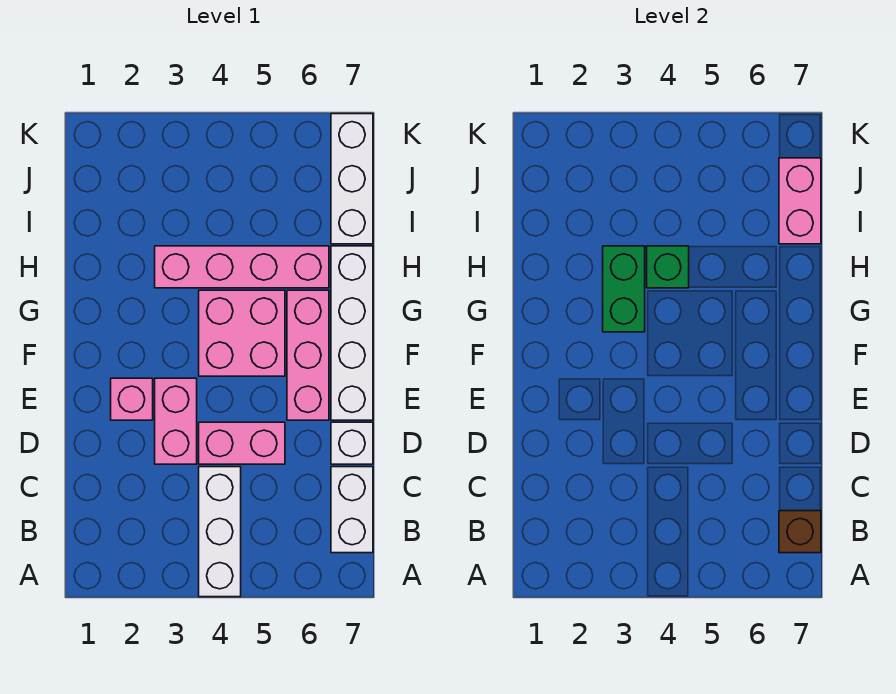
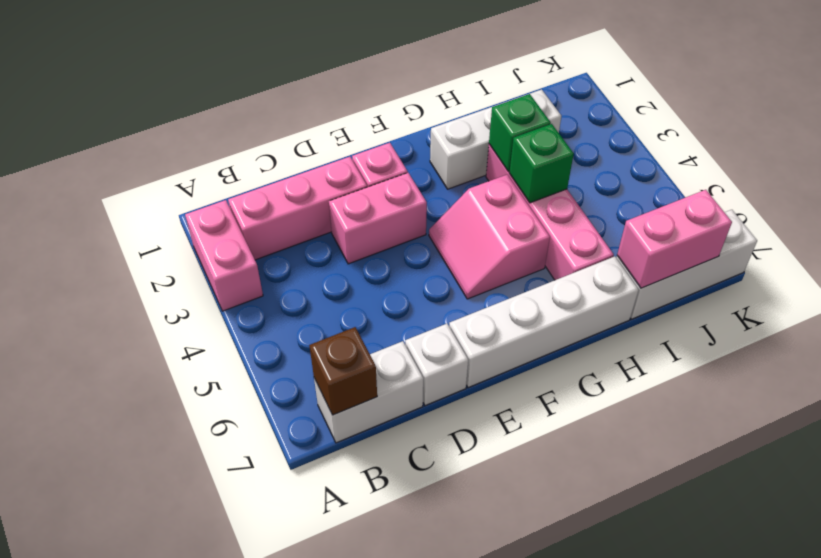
white brick A4:C4 level 1 -> white brick G2:I2 level 1
pink brick D4:D5 level 1 -> pink brick A2:A3 level 1
pink brick E6:G6 level 1 -> pink brick B2:D2 level 1
pink brick F4:G5 level 1 -> pink slope F4:G5 level 1 top G
green brick G3:H3 level 2 -> green brick H3 level 2

